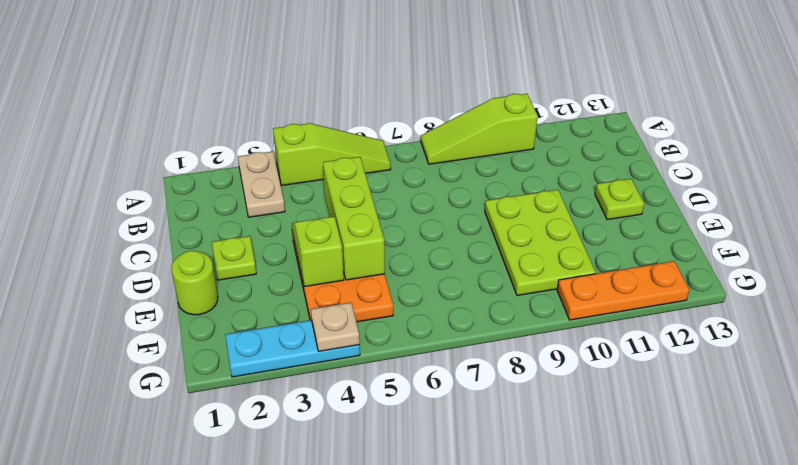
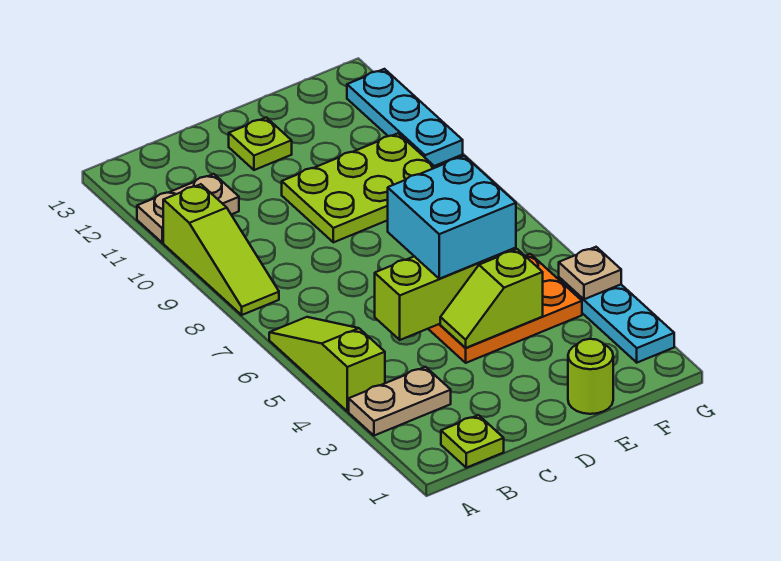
none -> tan plate A11:B11 level 1
lime plate D2 level 1 -> lime plate B1 level 1
none -> cyan brick D5:E6 level 3
orange plate G10:G12 level 1 -> cyan plate G10:G12 level 1

